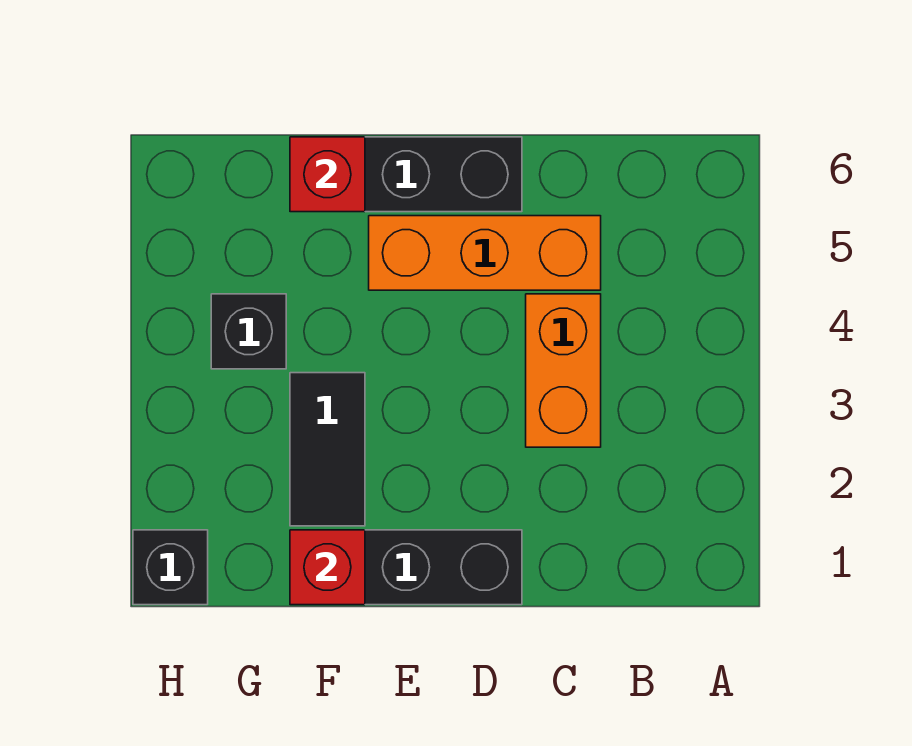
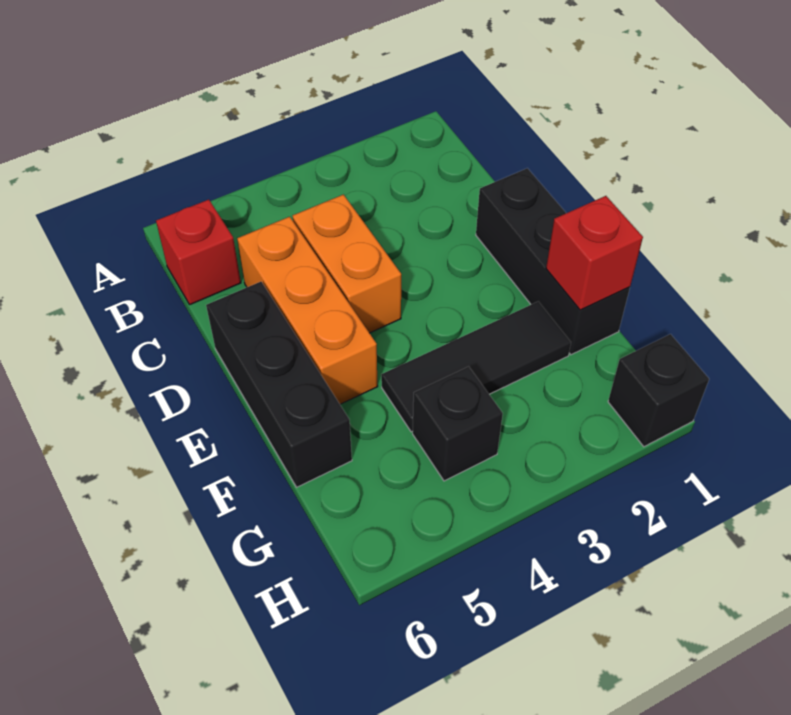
orange brick C3:C4 level 1 -> orange brick C4:D4 level 1
black tile F2:F3 level 1 -> black tile F2:F4 level 1
red brick F6 level 2 -> red brick B6 level 1

